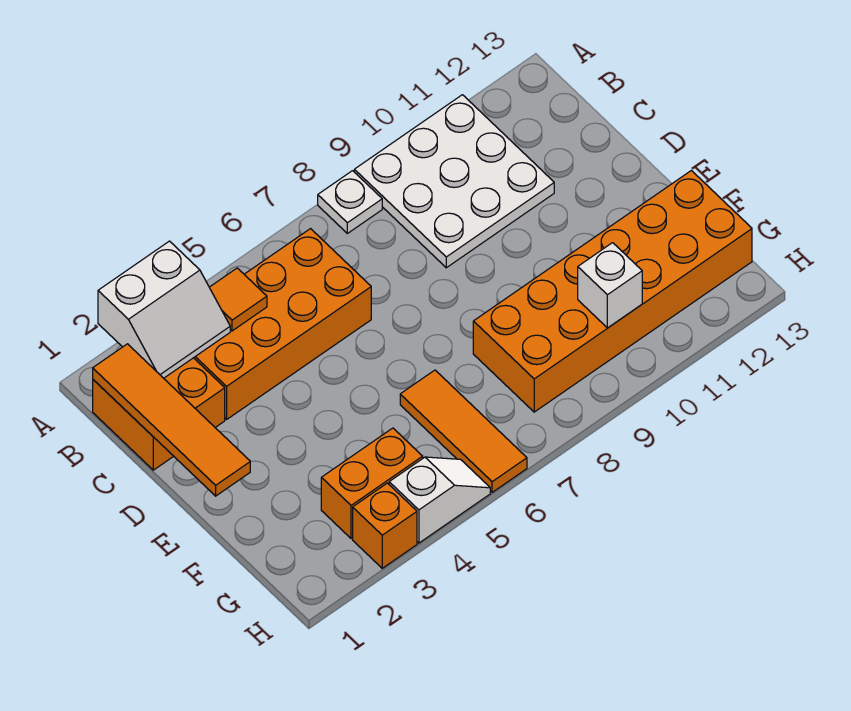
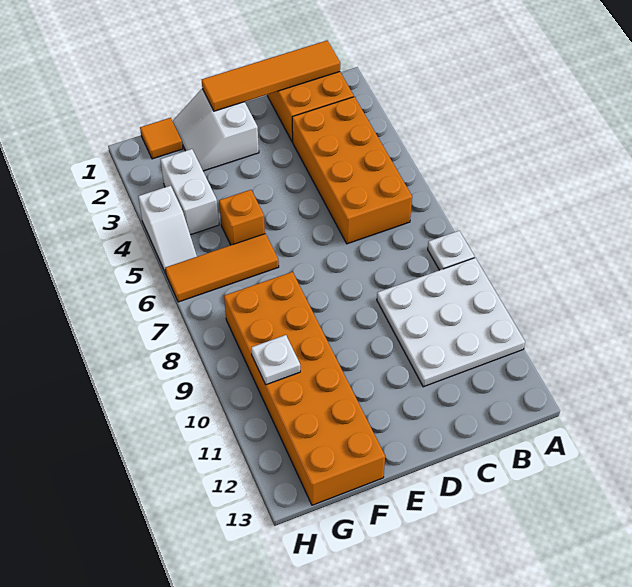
white slope A2:B3 level 2 top A -> white slope E1:F2 level 1 top E
orange tile B4 level 2 -> orange tile G1 level 1
orange brick G3:G4 level 1 -> white brick G3:G4 level 1
white brick G10 level 2 -> white plate G10 level 2
orange brick H3 level 1 -> orange brick F5 level 1

